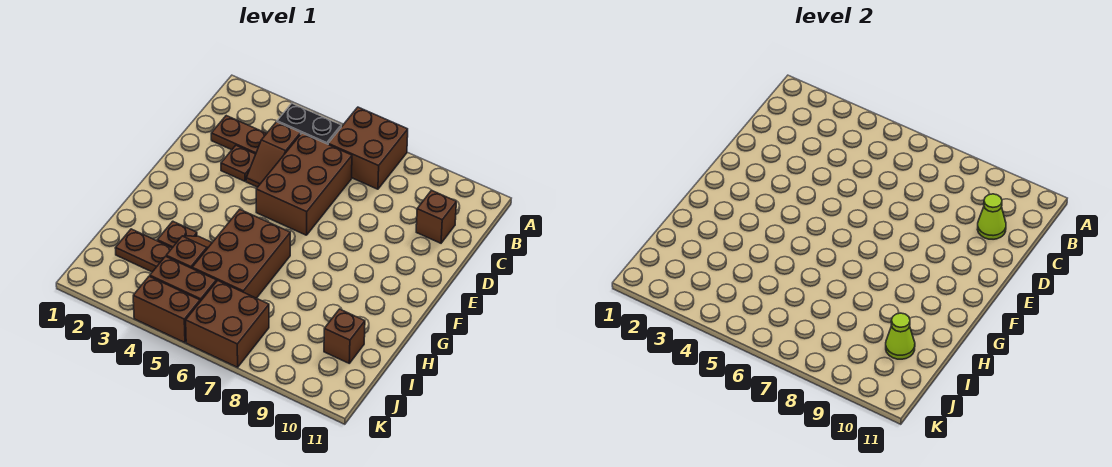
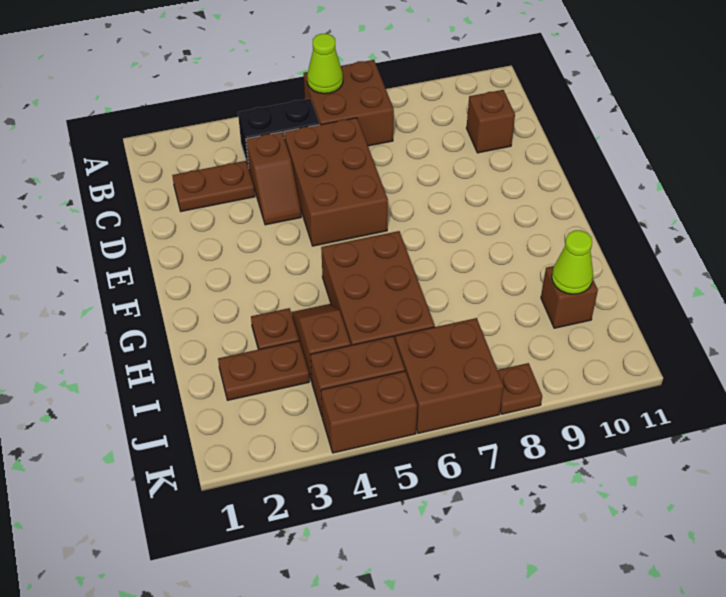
lime cone C10 level 2 -> lime cone A6 level 2
brown plate D3 level 1 -> brown plate K8 level 1

